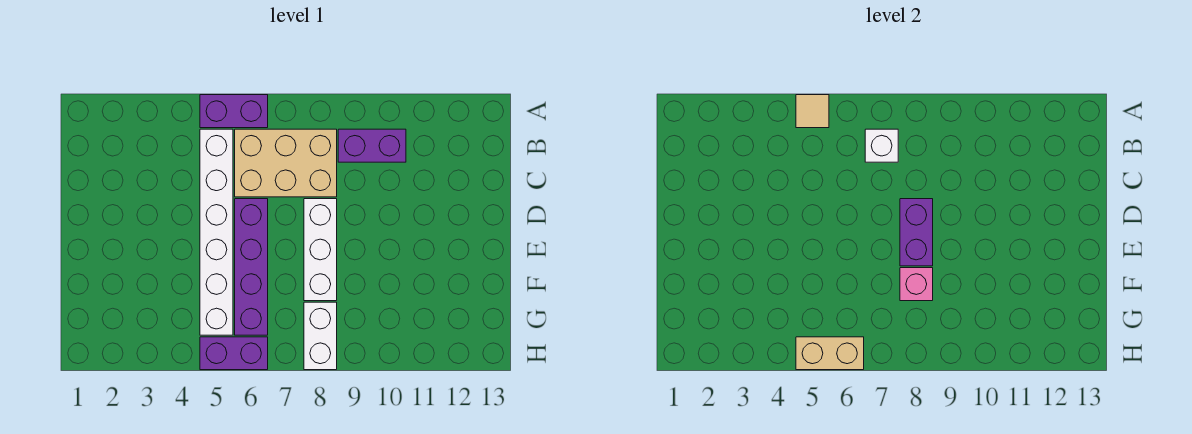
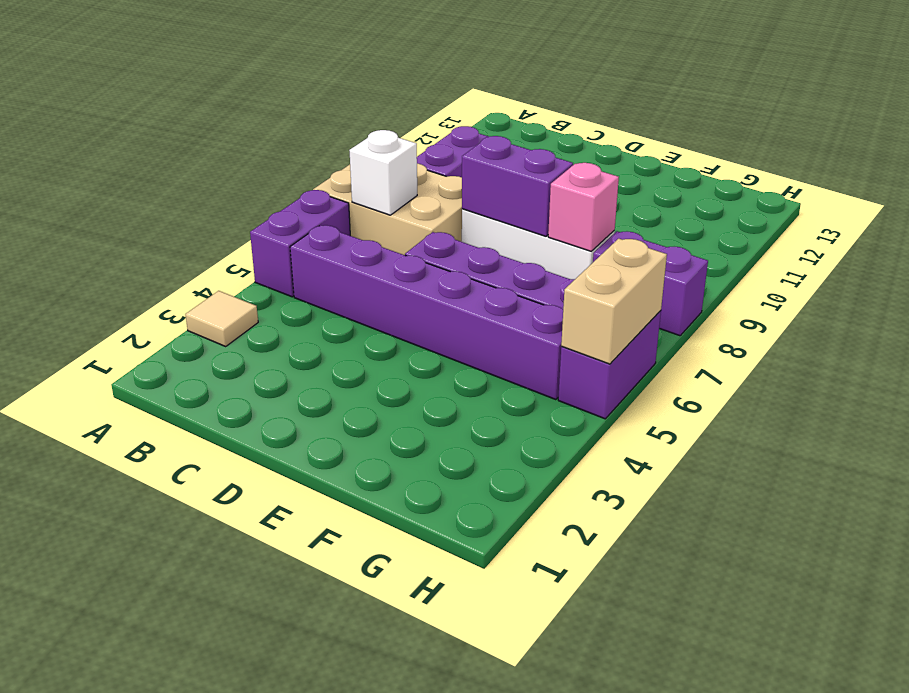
tan tile A5 level 2 -> tan tile A3 level 1
white brick B5:G5 level 1 -> purple brick B5:G5 level 1
tan brick B6:C8 level 1 -> tan brick A7:C8 level 1
white brick G8:H8 level 1 -> purple brick G8:H8 level 1

